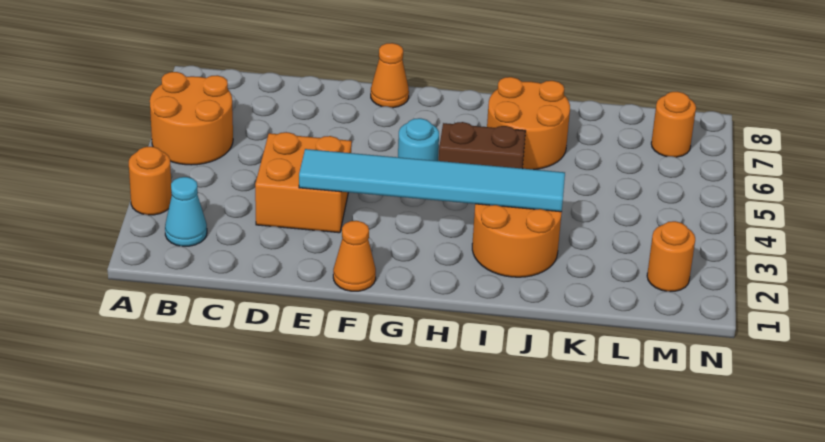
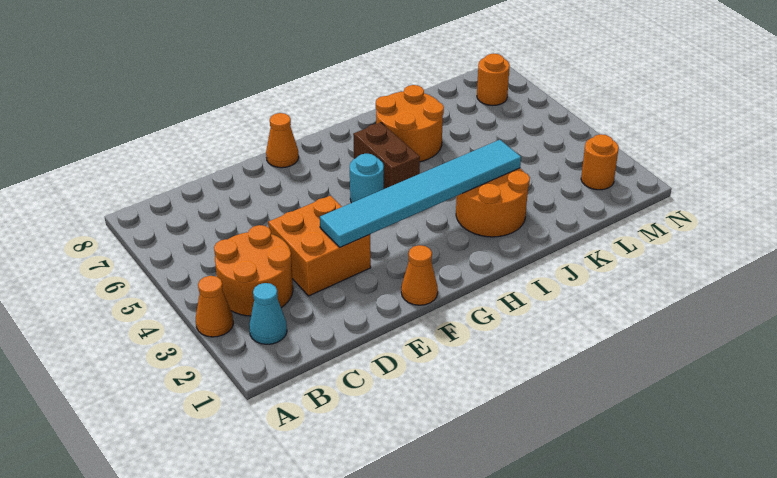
orange round brick A3 level 1 -> orange cone A3 level 1
orange round brick A5:B6 level 1 -> orange round brick B3:C4 level 1
brown brick H5:I5 level 1 -> brown brick H5:H6 level 1

